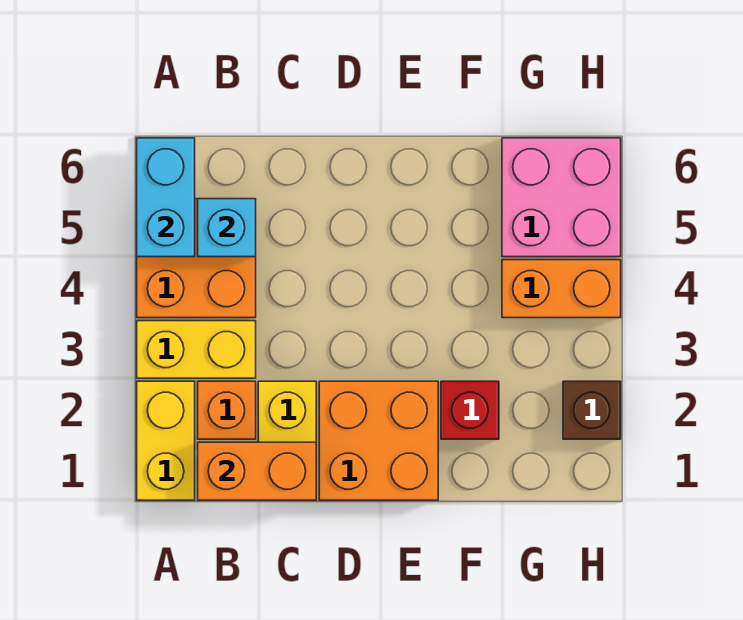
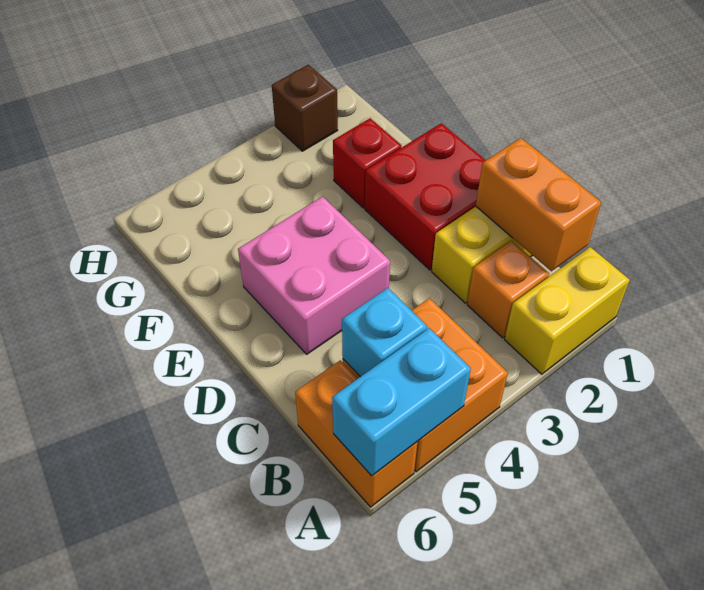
yellow brick A3:B3 level 1 -> none
orange brick D1:E2 level 1 -> red brick D1:E2 level 1
orange brick G4:H4 level 1 -> orange brick A6:B6 level 1
pink brick G5:H6 level 1 -> pink brick D4:E5 level 1

